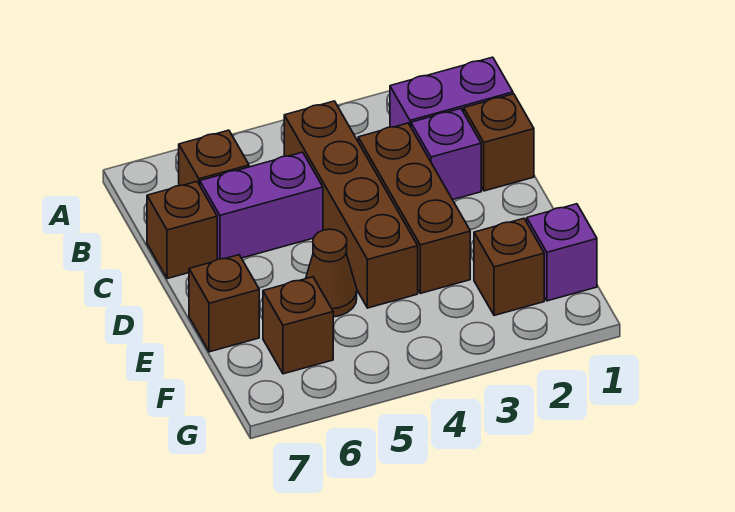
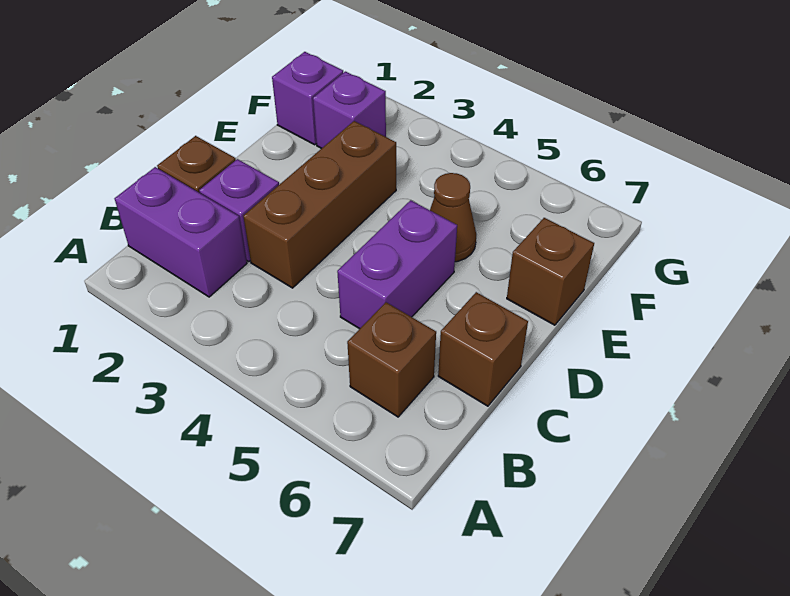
brown brick B4:E4 level 1 -> none
purple brick C5:C6 level 1 -> purple brick C5:D5 level 1
brown brick F2 level 1 -> purple brick F2 level 1
brown brick F6 level 1 -> none

